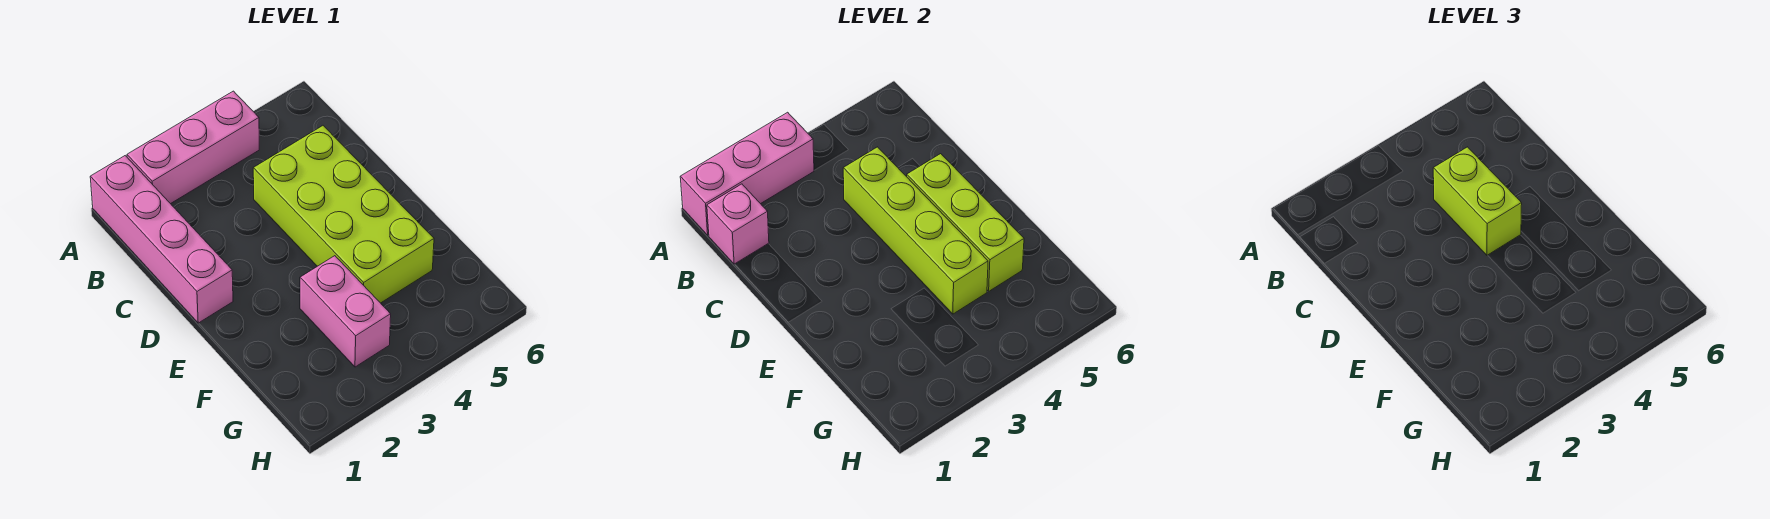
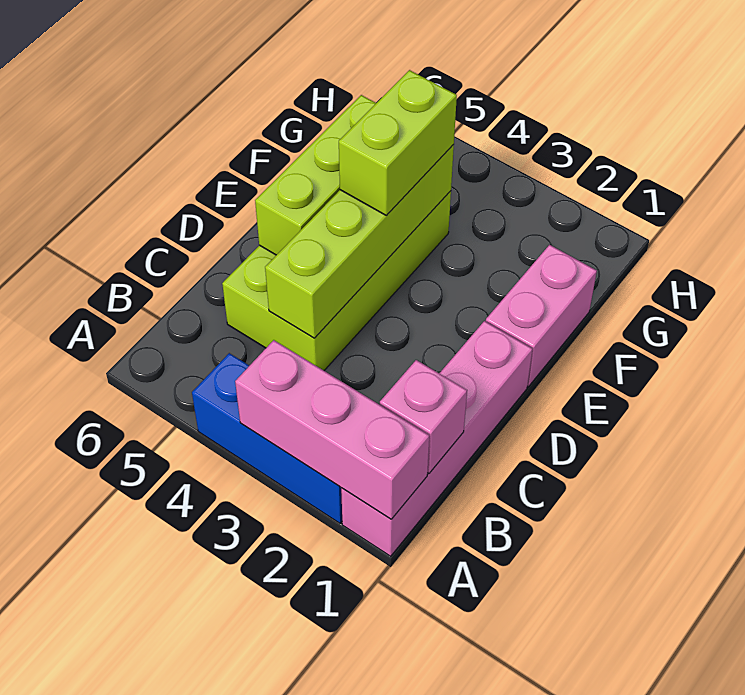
pink brick A2:A4 level 1 -> blue brick A2:A4 level 1
lime brick C4:D4 level 3 -> lime brick E4:F4 level 3
pink brick F3:G3 level 1 -> pink brick E1:F1 level 1

